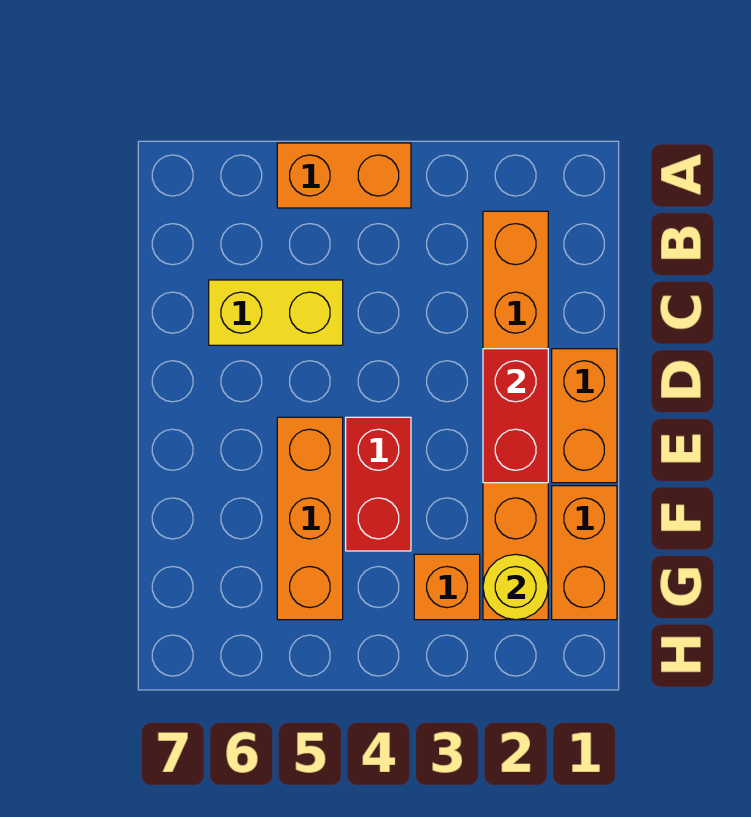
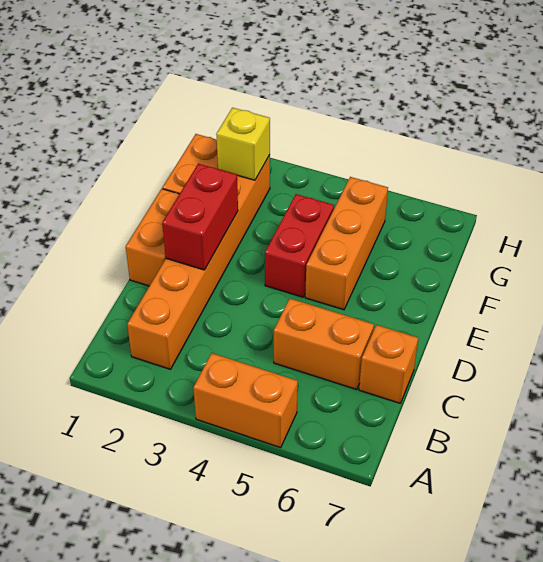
yellow brick C5:C6 level 1 -> orange brick C5:C6 level 1
yellow round brick G2 level 2 -> yellow brick G2 level 2
orange brick G3 level 1 -> orange brick C7 level 1

